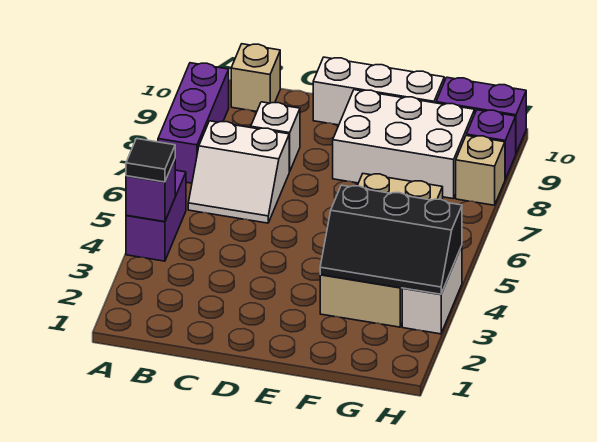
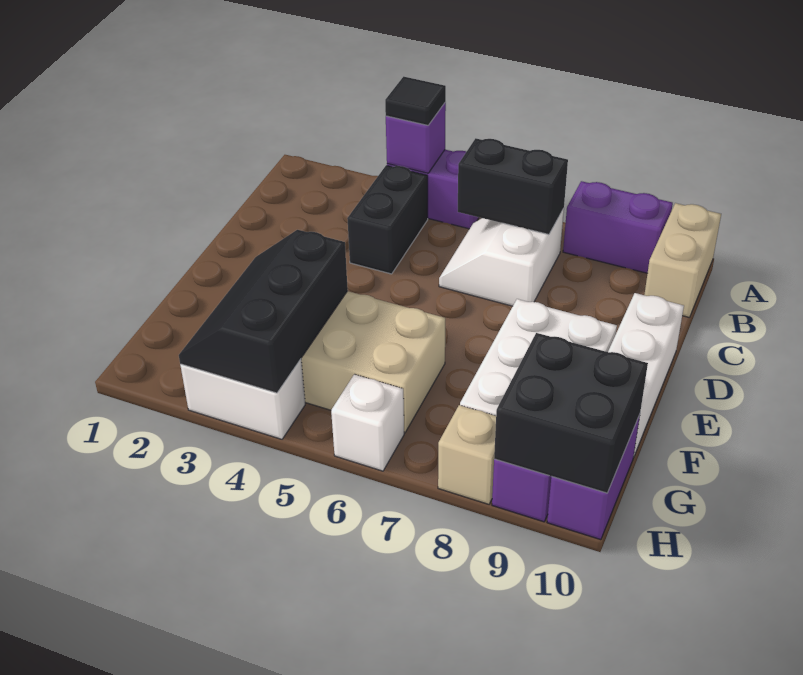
purple brick A7:A9 level 1 -> purple brick A8:A9 level 1
none -> black brick B4:C4 level 1
none -> black brick B6:B7 level 2
tan brick B10 level 1 -> tan brick A10:B10 level 1
white brick C8 level 1 -> white brick H6 level 1
none -> black brick G9:H10 level 2

